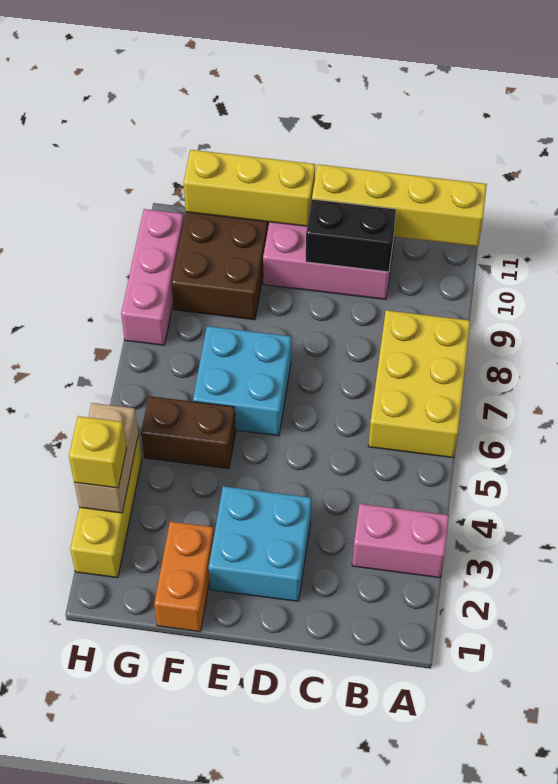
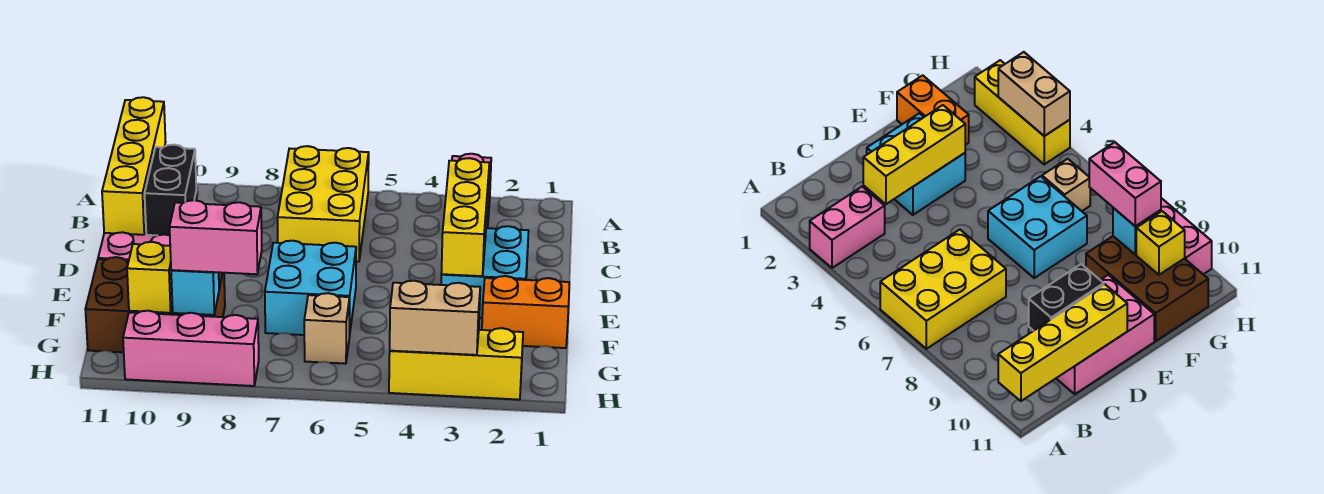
yellow brick A6:B8 level 1 -> yellow brick A6:C7 level 1
yellow brick E11:G11 level 2 -> yellow brick C3:E3 level 2
brown brick F5:G5 level 1 -> none
none -> tan brick G6 level 1
none -> pink brick G8:G9 level 3
none -> cyan brick G9 level 2
yellow brick H3 level 3 -> yellow brick G10 level 2

